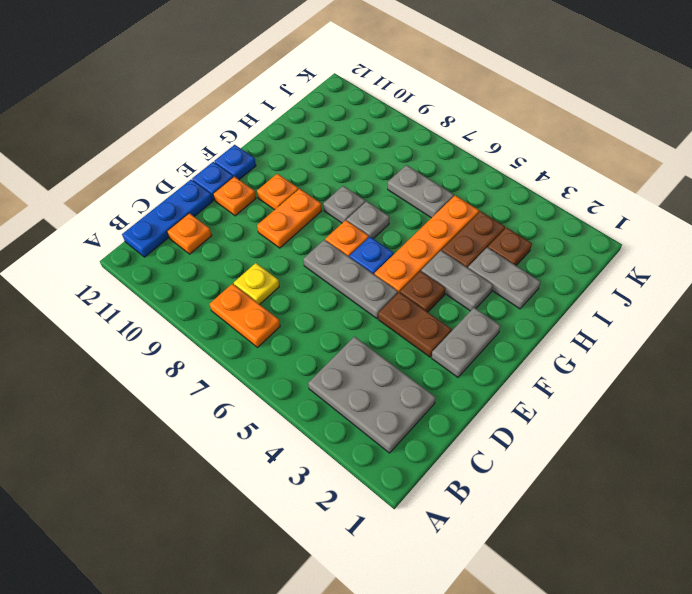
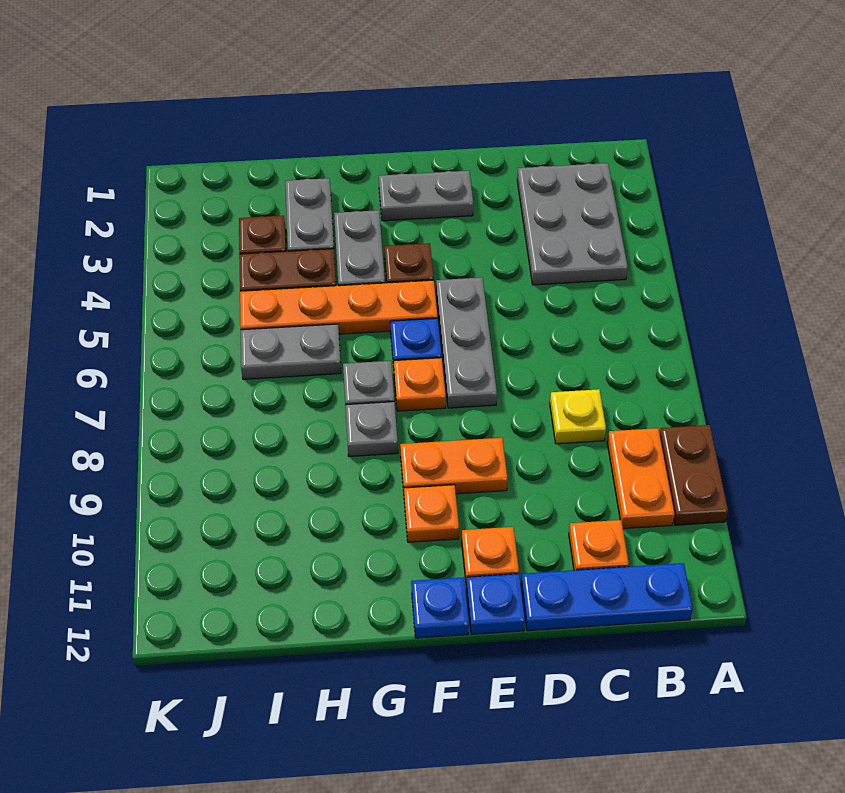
orange plate B7:B8 level 1 -> orange plate B9:B10 level 1
brown plate E3:E4 level 1 -> brown plate A9:A10 level 1
grey plate I6:I7 level 1 -> grey plate H6:I6 level 1

